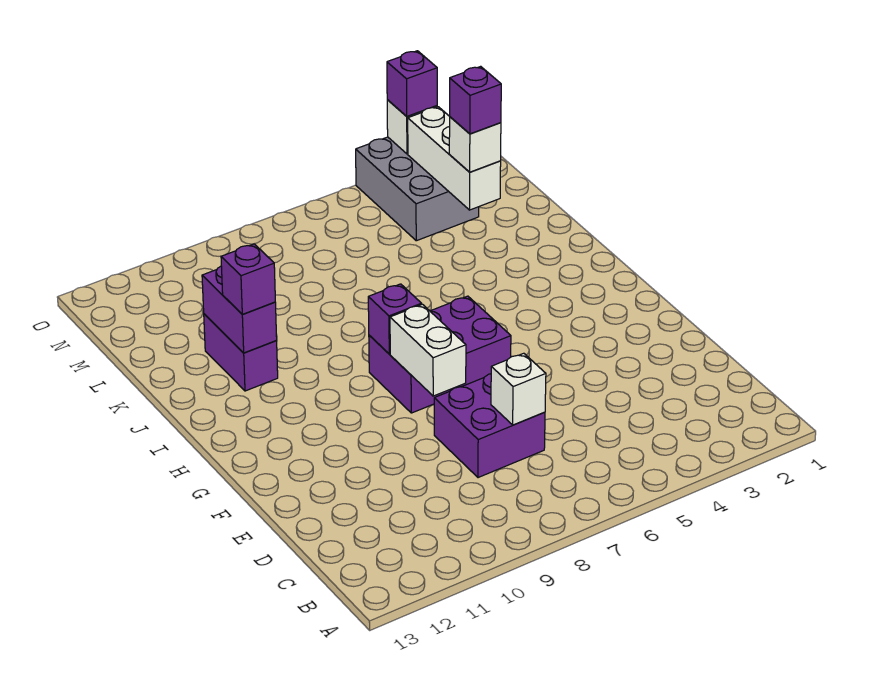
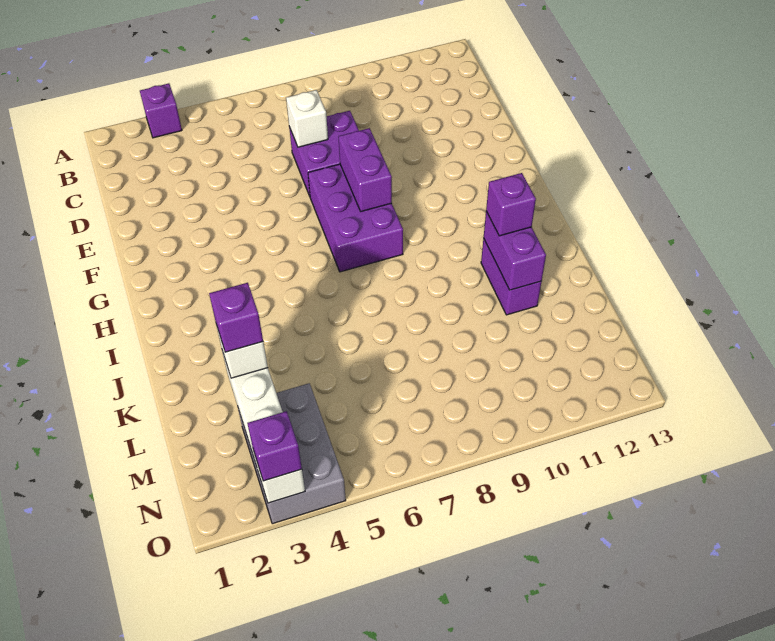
white brick F8:G8 level 2 -> purple brick F8:G8 level 2
purple brick G6:H8 level 1 -> purple brick F7:H8 level 1
purple brick H8 level 2 -> purple brick A3 level 1

